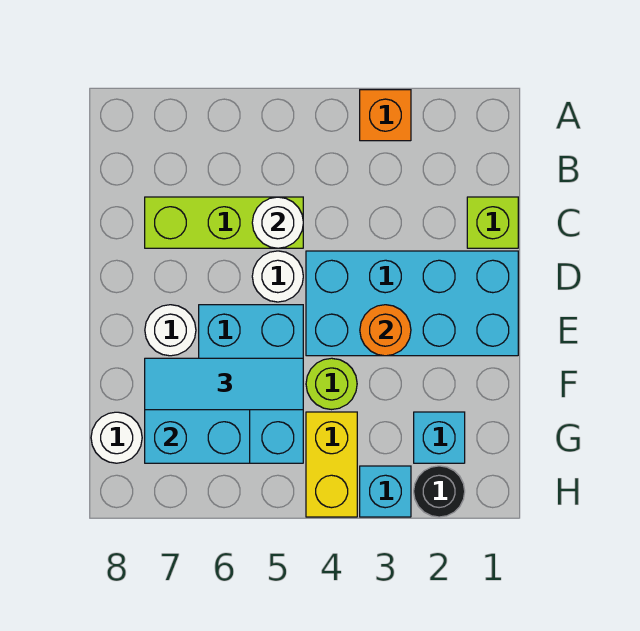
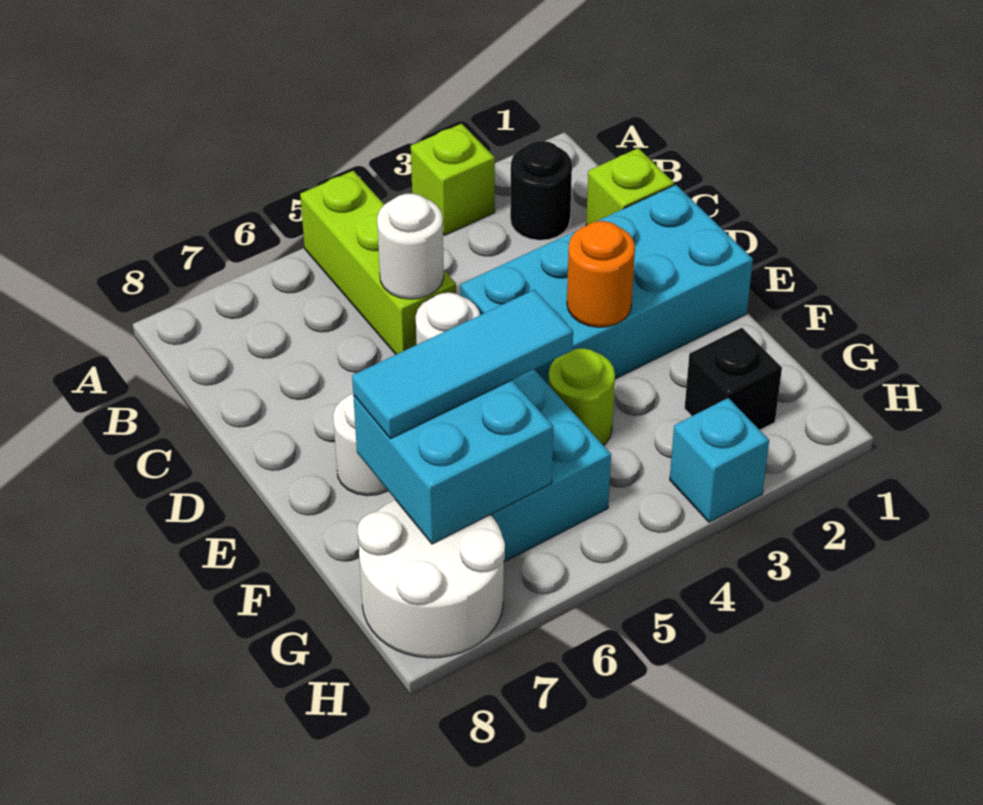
orange brick A3 level 1 -> lime brick A3 level 1
lime brick C5:C7 level 1 -> lime brick A5:C5 level 1
cyan brick G2 level 1 -> black brick G2 level 1
yellow brick G4:H4 level 1 -> none
white round brick G8 level 1 -> white round brick G7:H8 level 1
black round brick H2 level 1 -> black round brick B2 level 1

